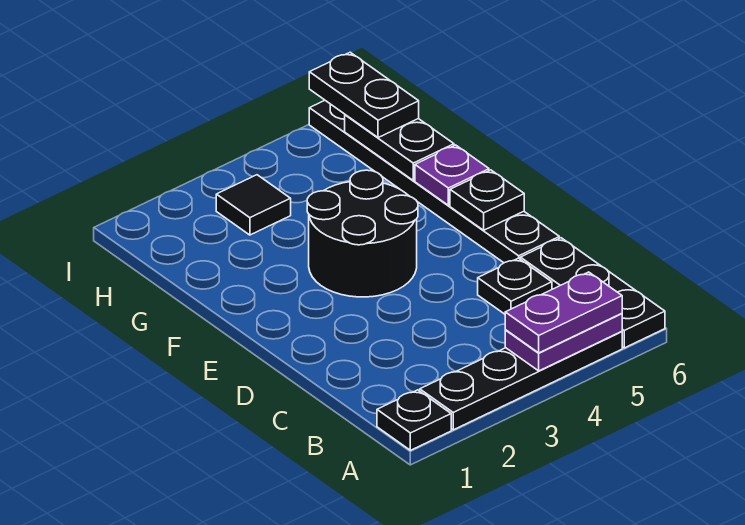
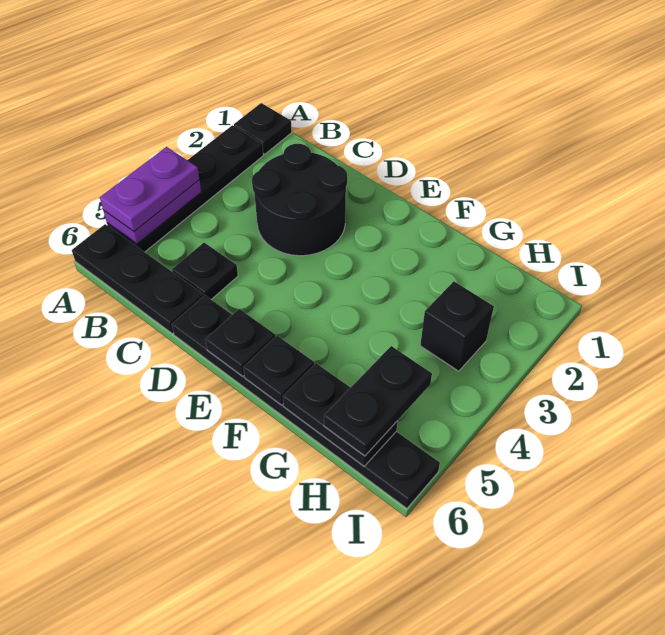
black round brick E3:F4 level 1 -> black round brick C2:D3 level 1
purple plate F6 level 2 -> black plate F6 level 2
black tile H3 level 1 -> black brick H3 level 1
black plate H6:I6 level 3 -> black plate H5:H6 level 3

